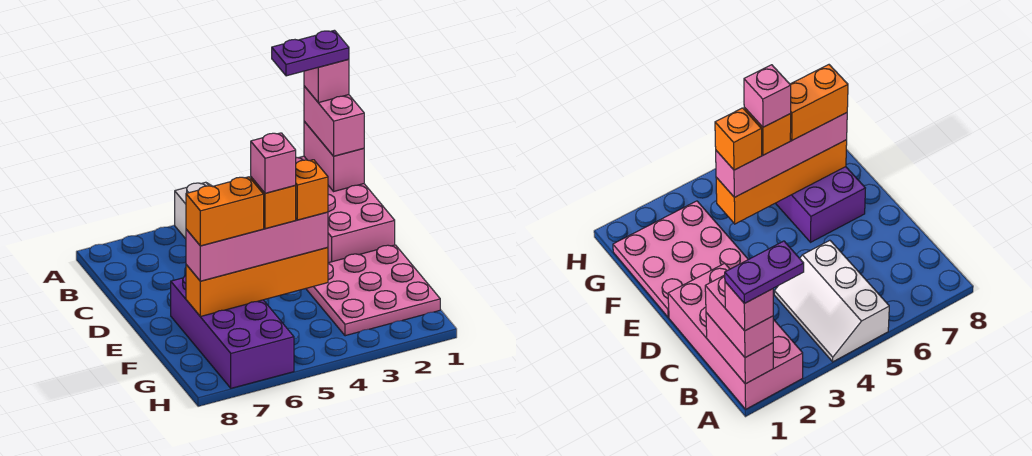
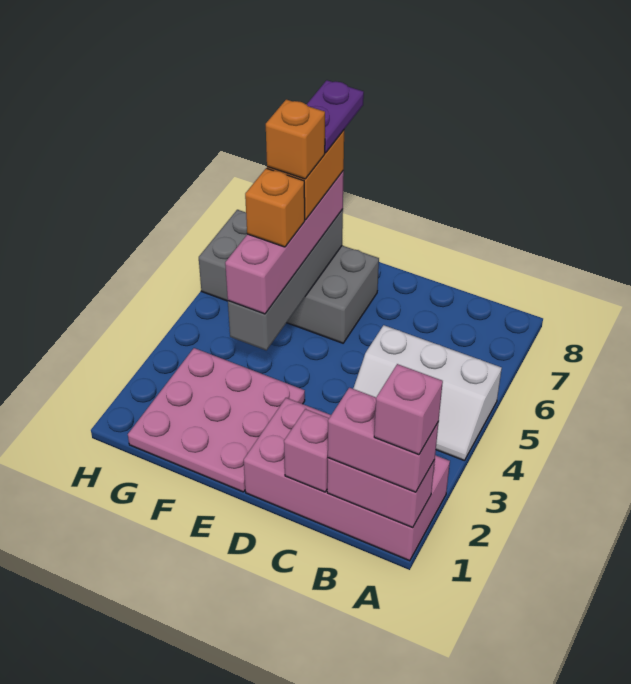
purple plate A1:A2 level 5 -> purple plate F7:F8 level 5
purple brick E6:H7 level 1 -> grey brick E6:H7 level 1
orange brick F4:F7 level 2 -> grey brick F4:F7 level 2
orange brick F4 level 4 -> orange brick F6 level 5
pink brick F5 level 5 -> pink brick C1 level 2

